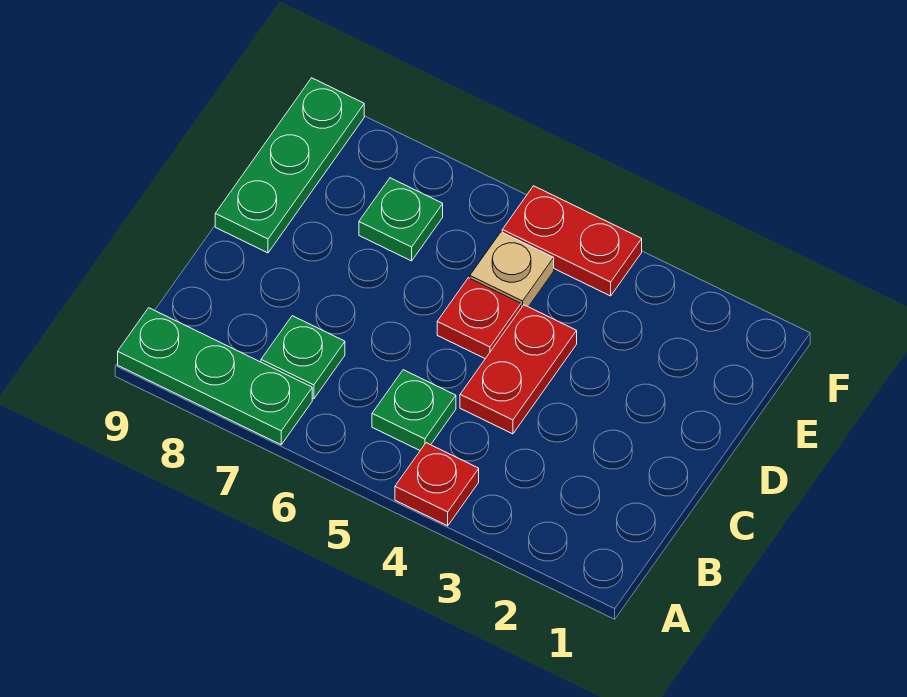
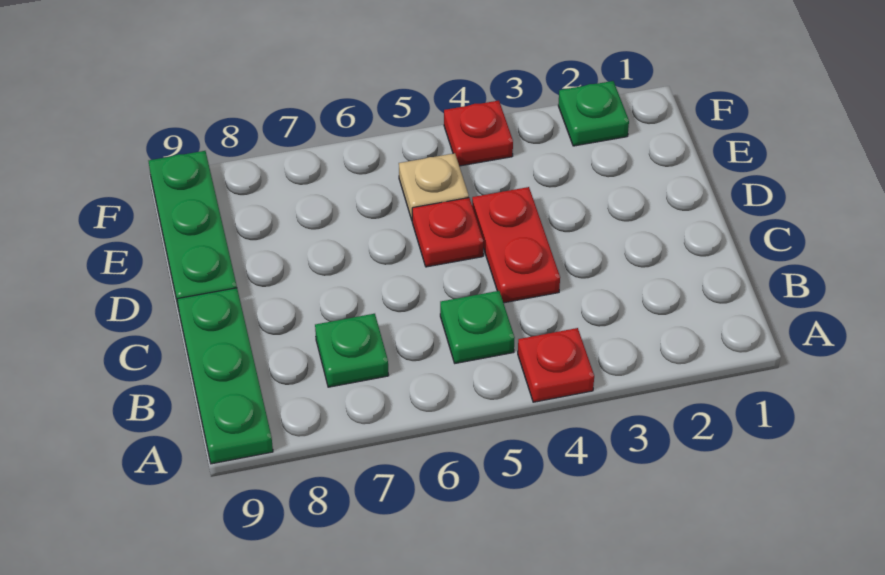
green plate A7:A9 level 1 -> green plate A9:C9 level 1
green plate E7 level 1 -> green plate F2 level 1
red plate F4:F5 level 1 -> red plate F4 level 1

